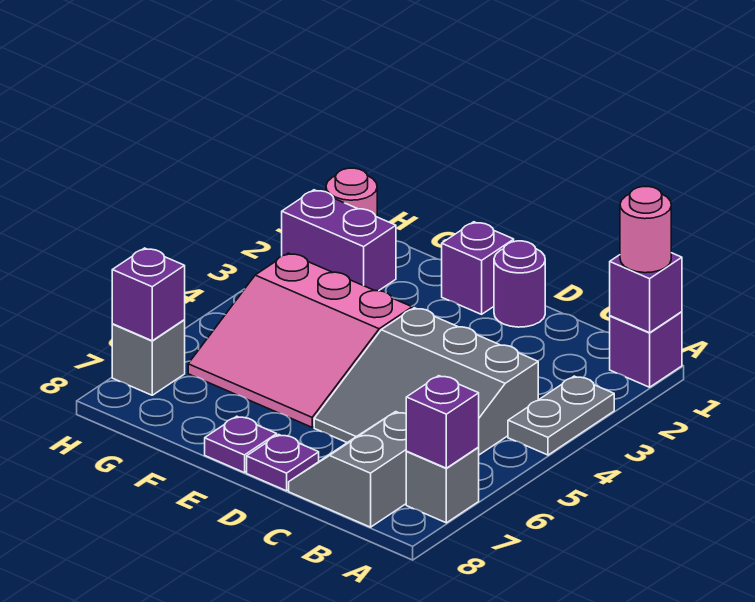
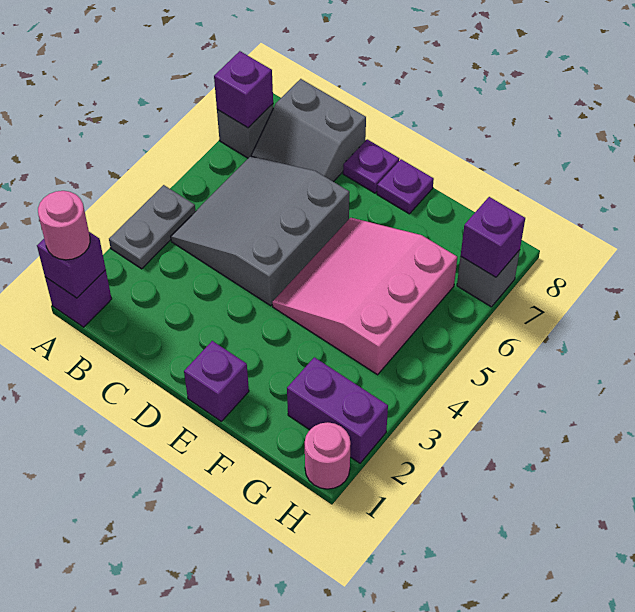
grey slope B4:D6 level 1 top 4 -> grey slope B4:D6 level 1 top D
grey slope B7:C8 level 1 top B -> grey slope B7:C8 level 1 top 8
purple round brick D1 level 1 -> none
pink slope E4:G6 level 1 top 4 -> pink slope E4:G6 level 1 top G

